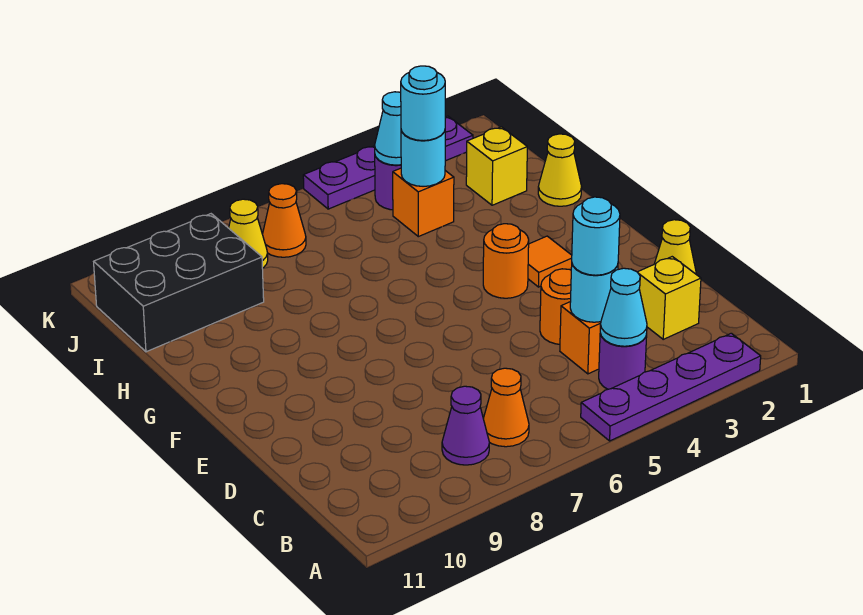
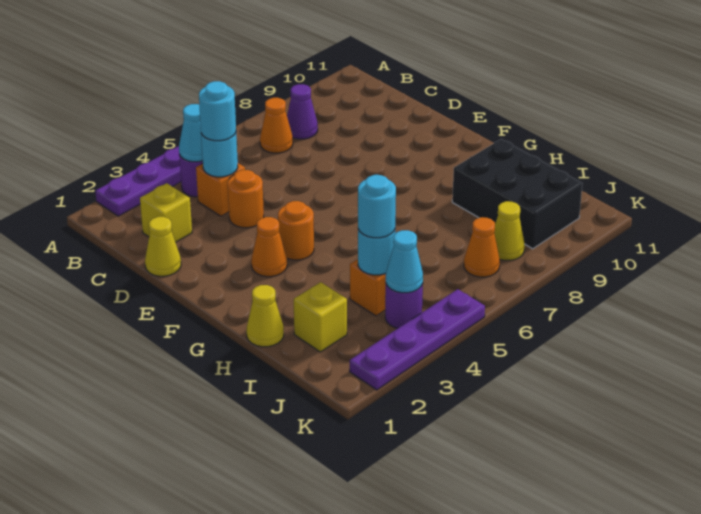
orange tile F3 level 1 -> orange cone F3 level 1
black brick I9:J11 level 1 -> black brick H9:J10 level 1

